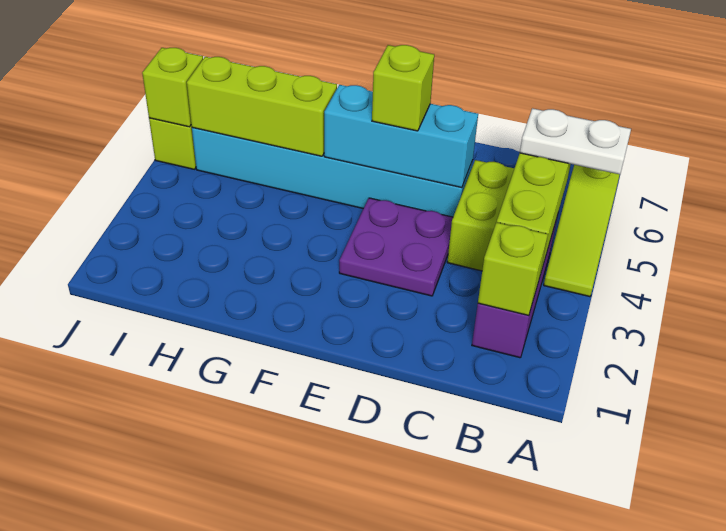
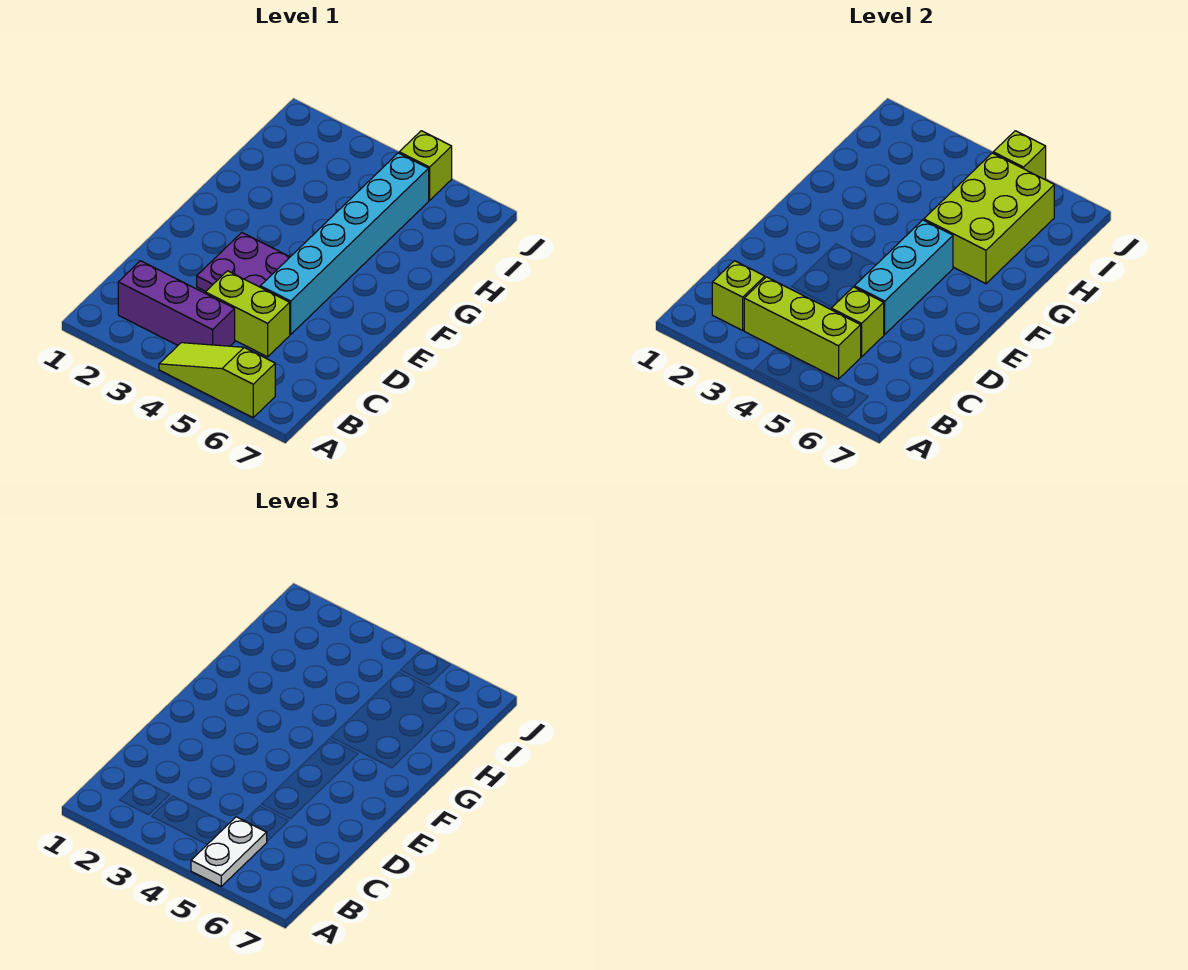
lime brick E5 level 3 -> lime brick C5 level 2
lime brick G5:I5 level 2 -> lime brick G5:I6 level 2

